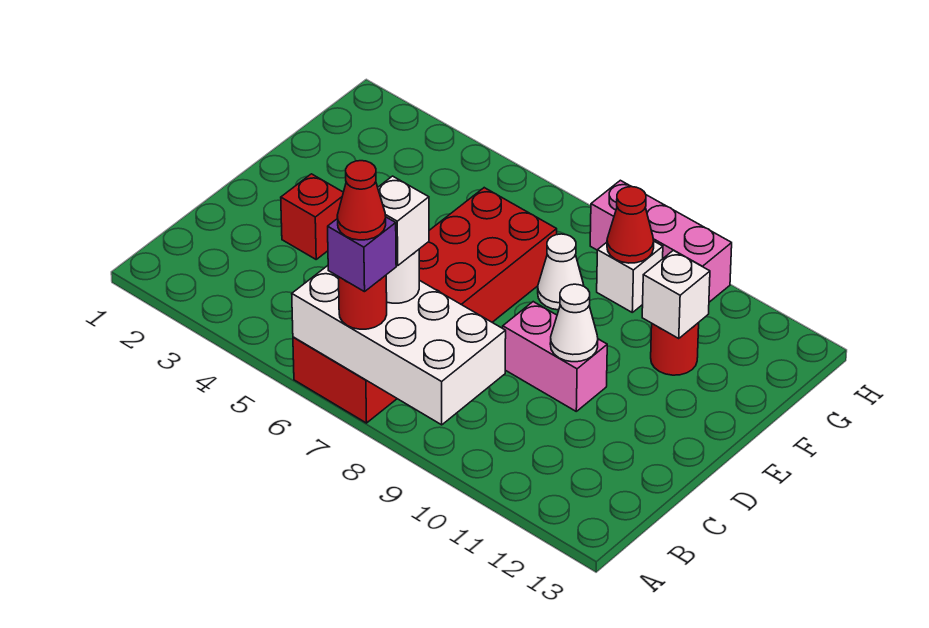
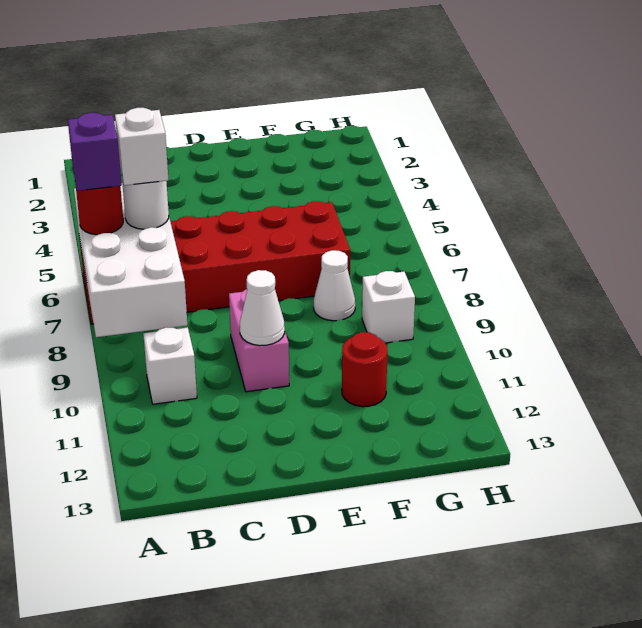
red cone A7 level 5 -> none
red brick D3 level 1 -> none
white brick F11 level 2 -> white brick B10 level 1
red cone G9 level 2 -> none
pink brick H8:H10 level 1 -> none

